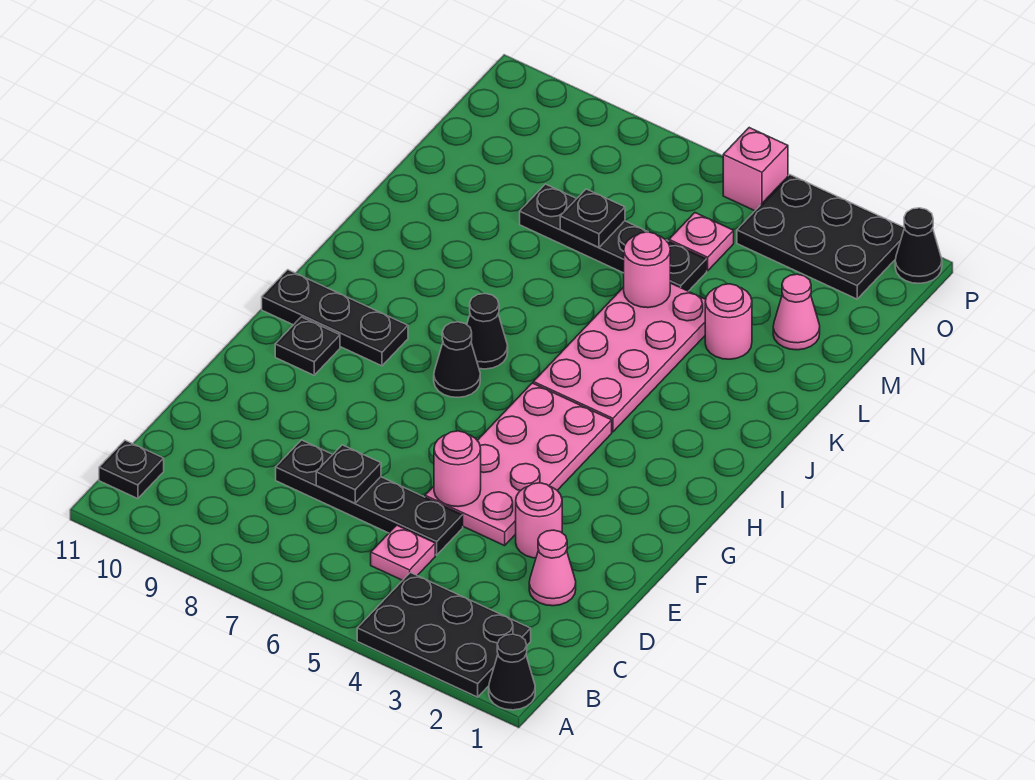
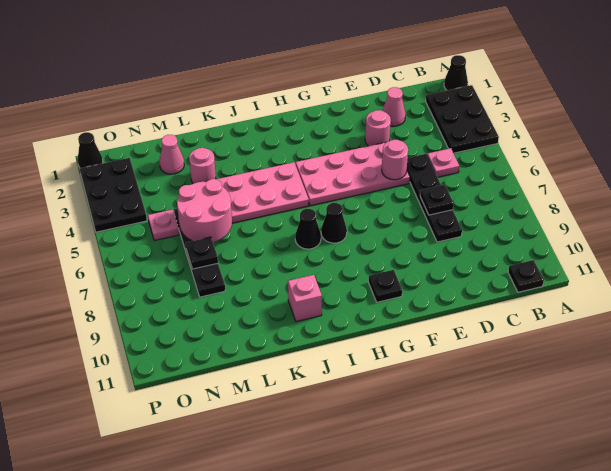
black plate H9:H11 level 1 -> none
pink round brick L5 level 2 -> pink round brick L5:M6 level 2
pink brick P5 level 1 -> pink brick J10 level 1

